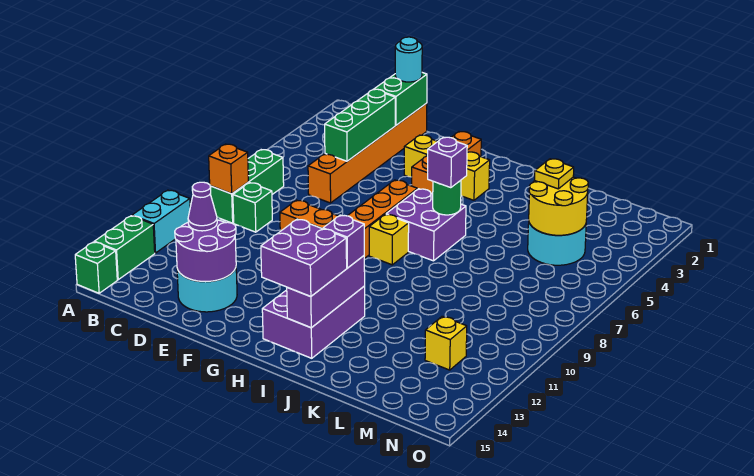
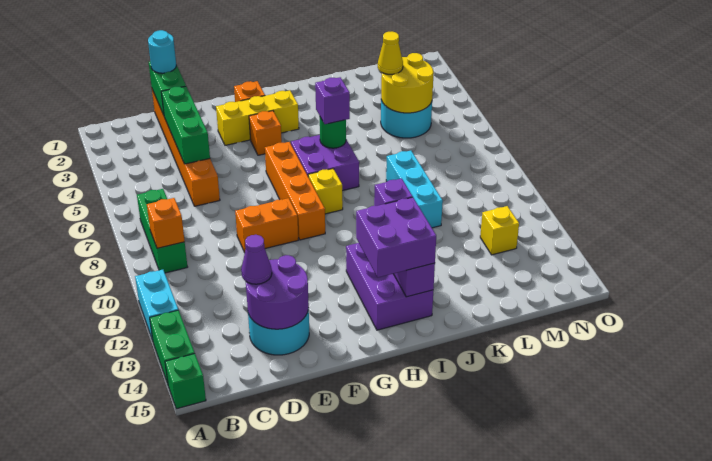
green brick C9 level 1 -> none
none -> cyan brick K8:K10 level 1
yellow plate L4 level 3 -> yellow cone L4 level 3

